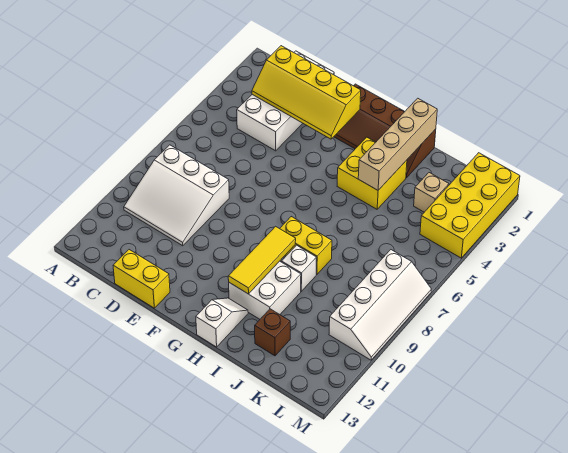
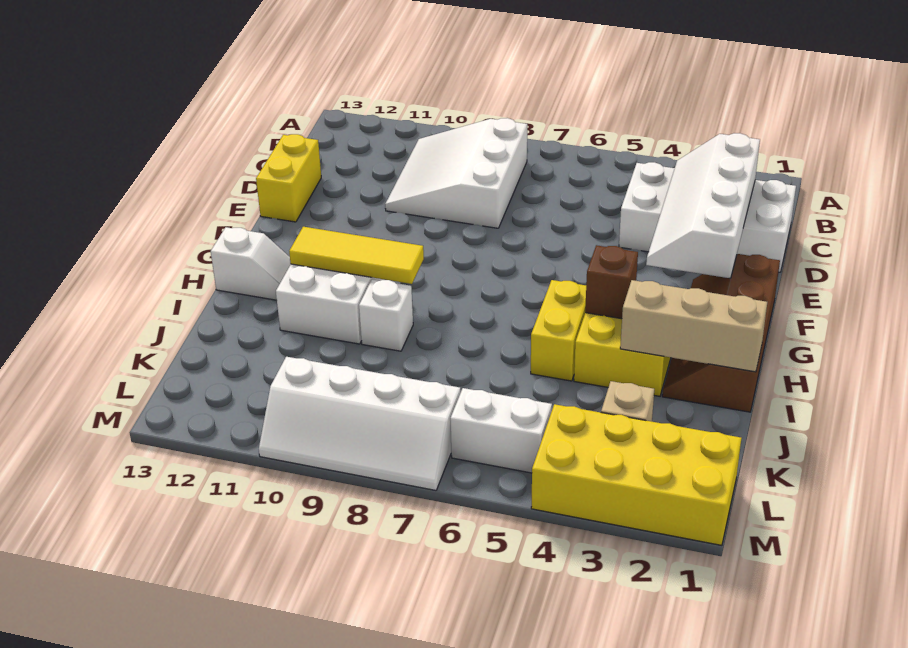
yellow slope C2:F3 level 2 top 2 -> white slope C2:F3 level 2 top 2
yellow brick H8:I8 level 1 -> yellow brick H5:I5 level 1
tan brick I1:I4 level 2 -> tan brick I1:I3 level 2
brown brick J12 level 1 -> brown brick H4 level 2
none -> white brick L5:L6 level 1

